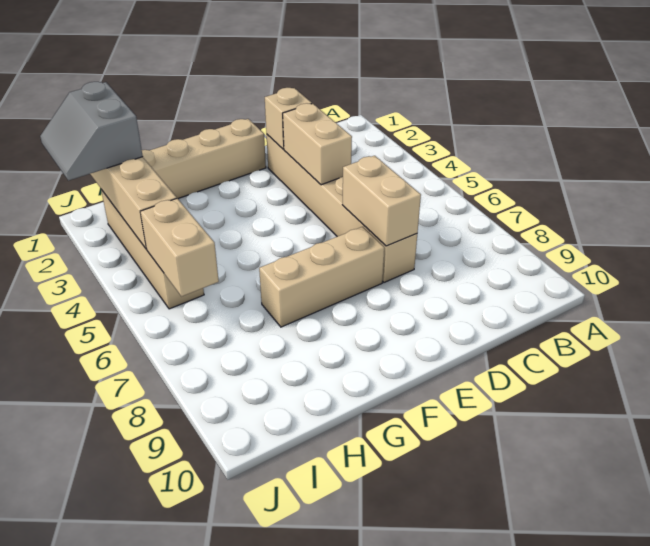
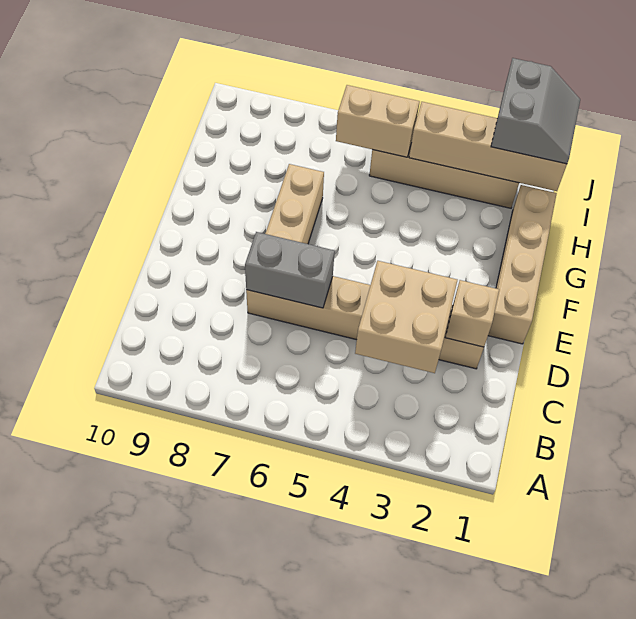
tan brick D3:D4 level 2 -> tan brick C3:D4 level 2
tan brick D6:D7 level 2 -> grey brick D6:D7 level 2
grey slope I1:J2 level 3 top I -> grey slope I1:J2 level 3 top 2

